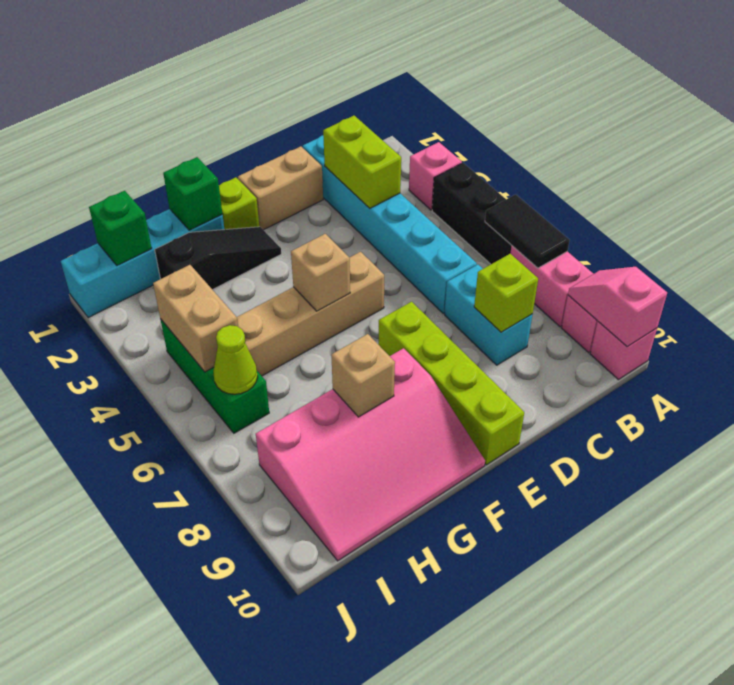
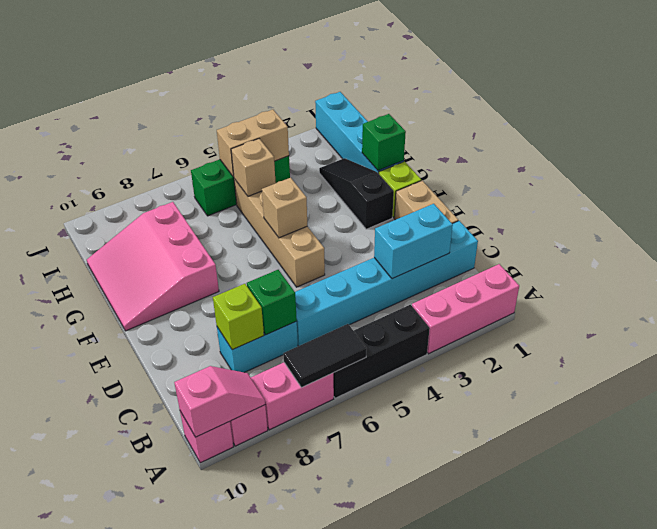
pink brick A3 level 1 -> pink brick A1:A3 level 1
lime brick C2:C3 level 2 -> cyan brick C2:C3 level 2
lime brick E7:E10 level 1 -> none
black slope F2:H2 level 1 top H -> black slope F2:H2 level 1 top F
pink slope F8:I10 level 1 top 8 -> pink slope F8:H10 level 1 top 8
tan brick G8 level 2 -> tan brick H5 level 2
green brick I1 level 2 -> green brick C7 level 2
lime cone I6 level 2 -> none

